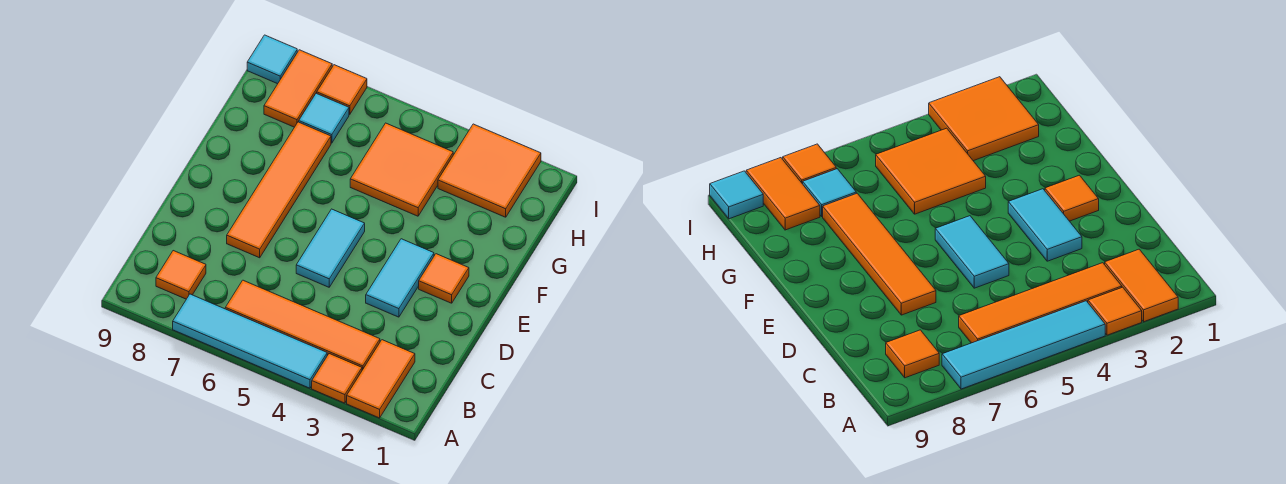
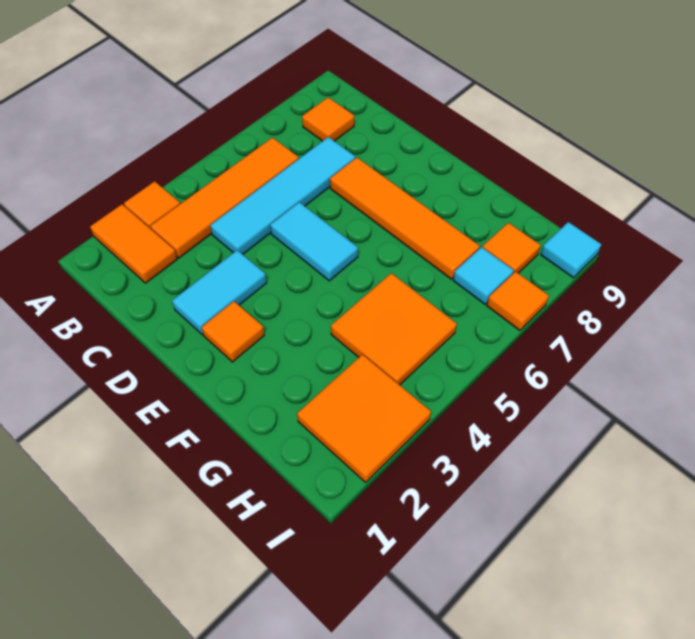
cyan tile A4:A7 level 1 -> cyan tile C4:C7 level 1
cyan tile D3:E3 level 1 -> cyan tile D2:D3 level 1
orange tile H8:I8 level 1 -> orange tile H8 level 1

